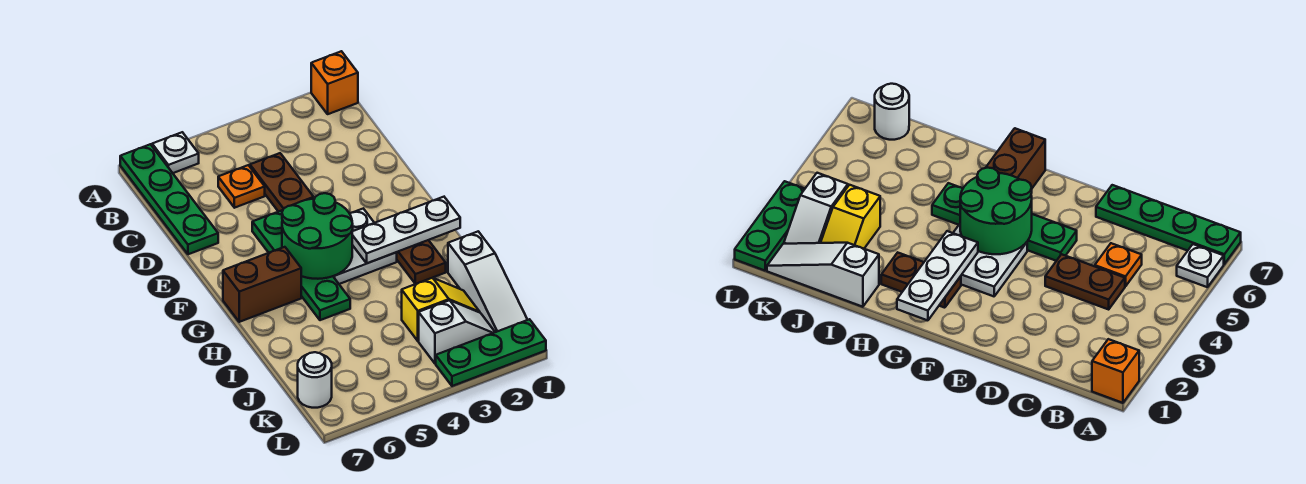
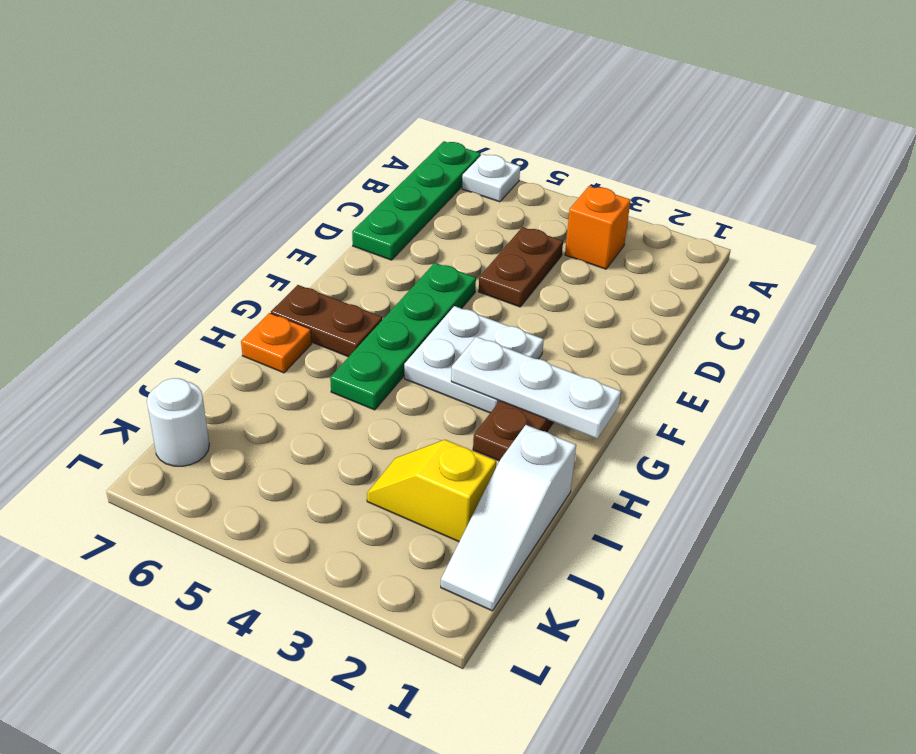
orange brick A1 level 1 -> orange brick B3 level 1
orange plate C5 level 1 -> orange plate H7 level 1
green round brick F4:G5 level 2 -> none
brown brick G6:G7 level 1 -> brown plate G6:G7 level 1
yellow slope J2:J3 level 1 top 3 -> yellow slope J2:J3 level 1 top 2
white slope K2:K3 level 1 top 3 -> none
green plate L1:L3 level 1 -> none

